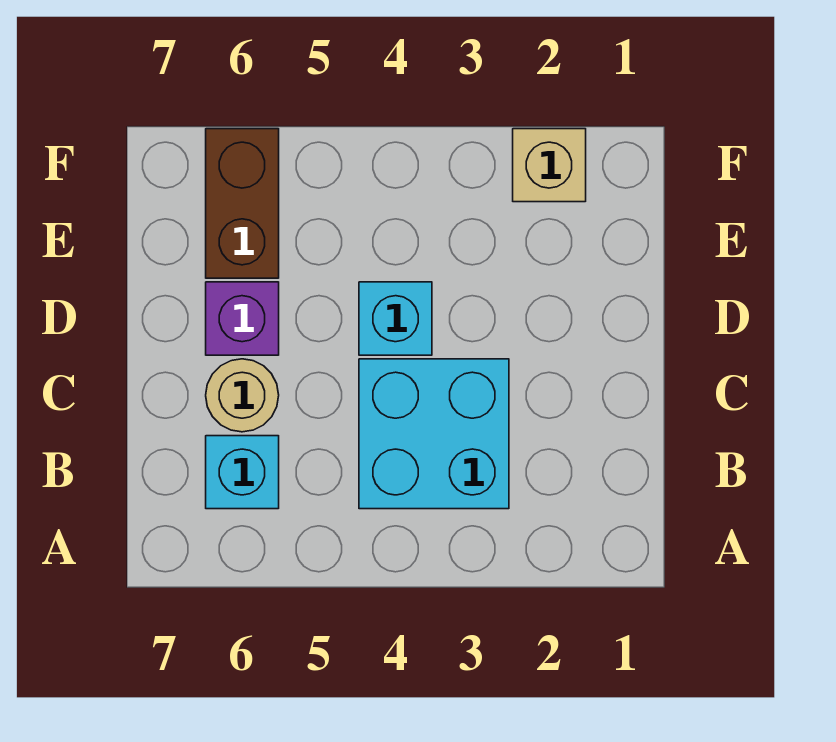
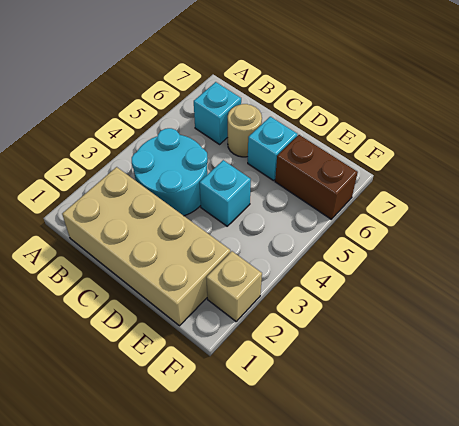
none -> tan brick B1:E2 level 1
cyan brick B3:C4 level 1 -> cyan round brick B3:C4 level 1
purple brick D6 level 1 -> cyan brick D6 level 1

